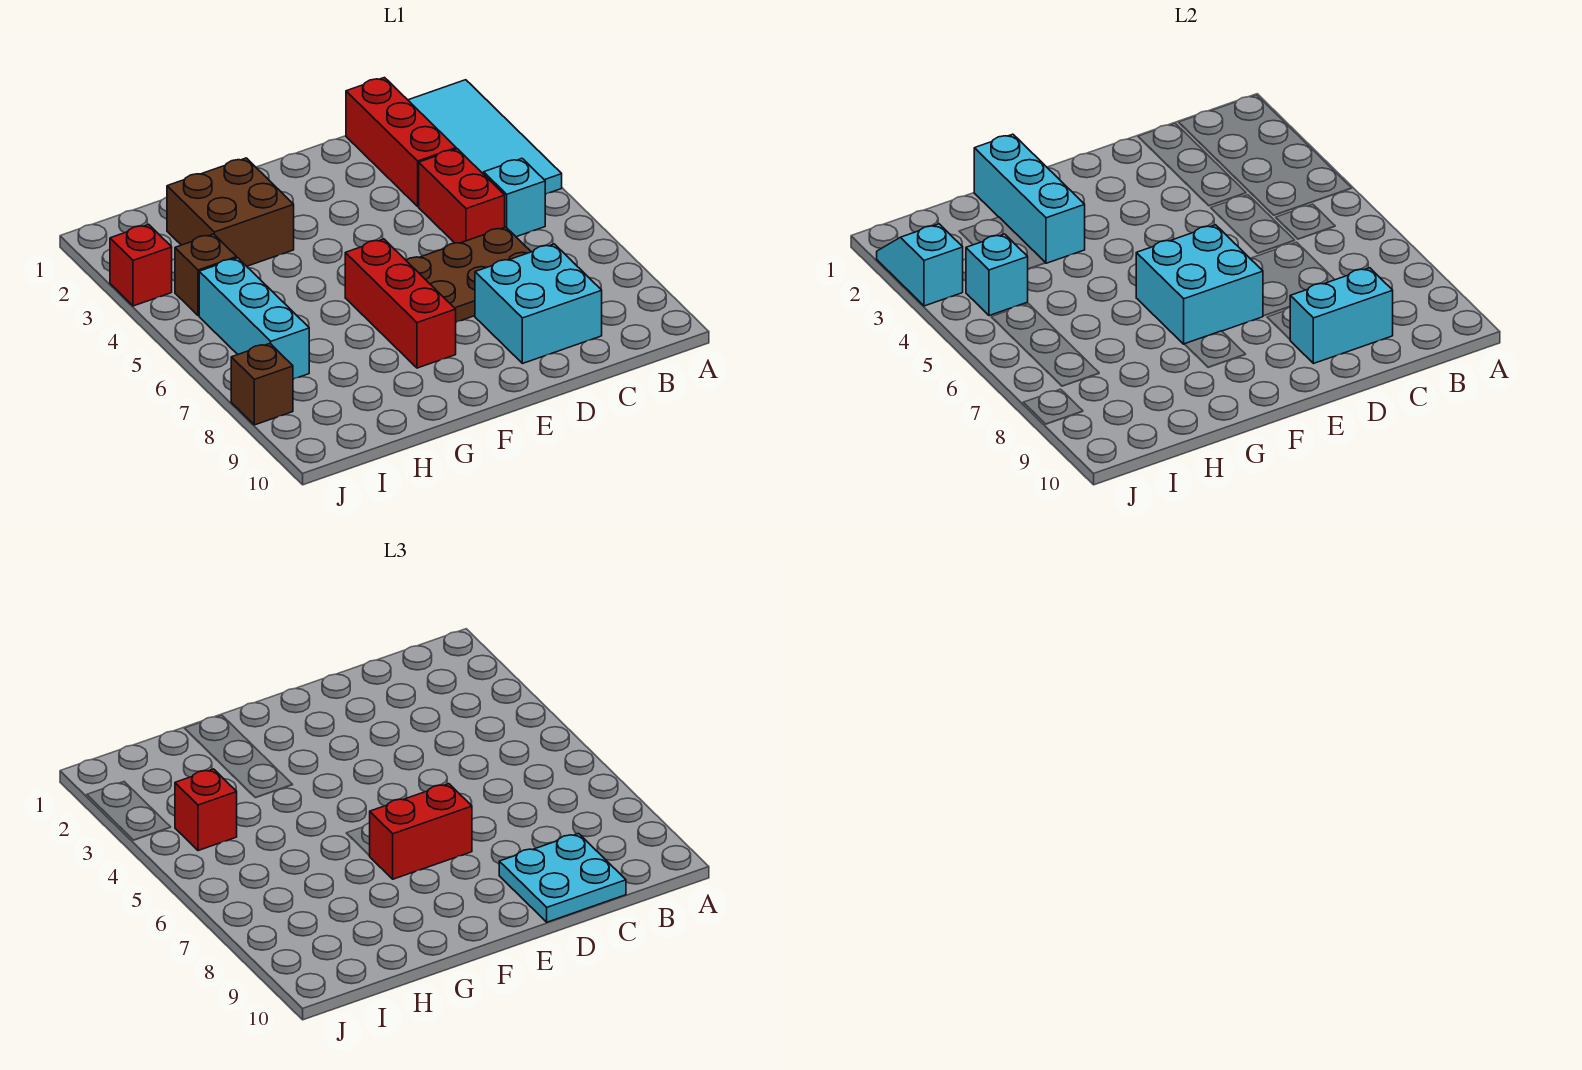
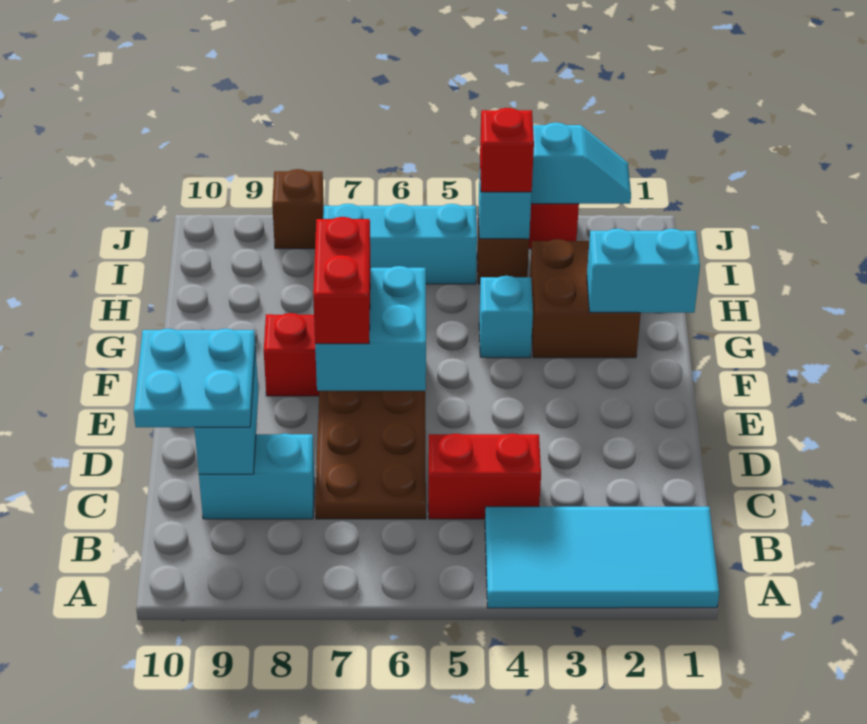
cyan brick B5 level 1 -> cyan brick G4 level 1
red brick C1:C3 level 1 -> none
cyan brick C8:D9 level 1 -> cyan brick C8:C9 level 1
cyan brick G1:G3 level 2 -> cyan brick G1:G2 level 2

